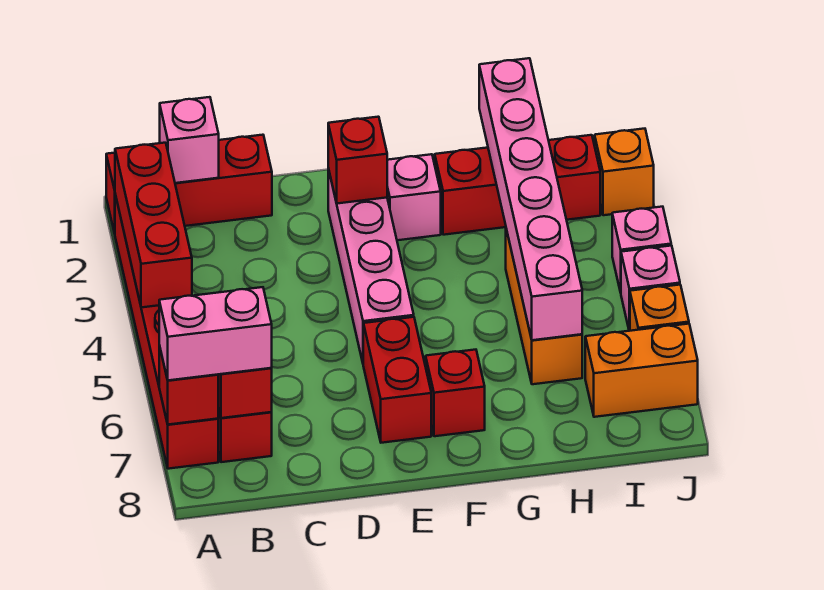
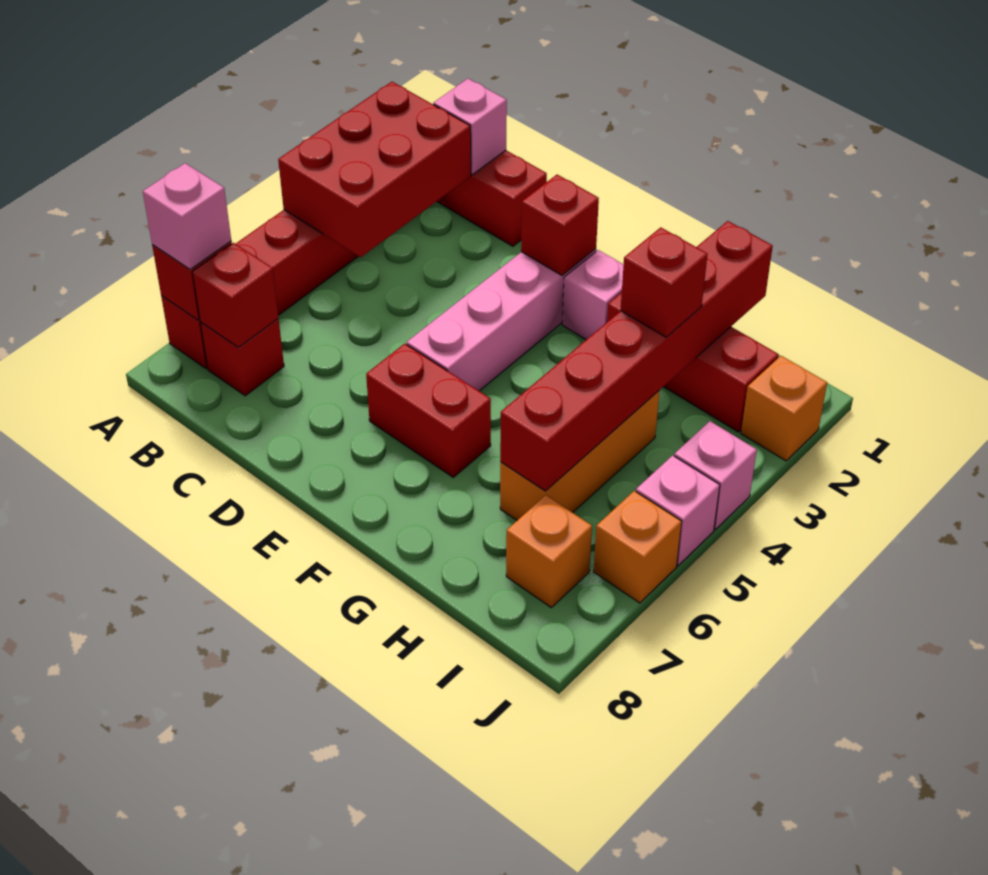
red brick A2:A4 level 2 -> red brick A2:B4 level 2
pink brick A7:B7 level 3 -> pink brick A7 level 3
red brick E6:E7 level 1 -> red brick E6:F6 level 1
red brick F7 level 1 -> red brick H3 level 3
pink brick H1:H6 level 2 -> red brick H1:H6 level 2
orange brick I7:J7 level 1 -> orange brick I7 level 1

